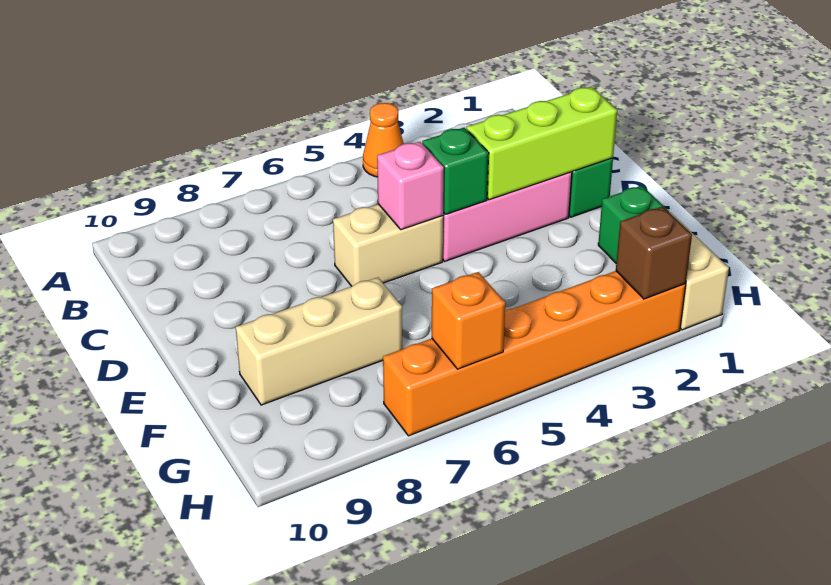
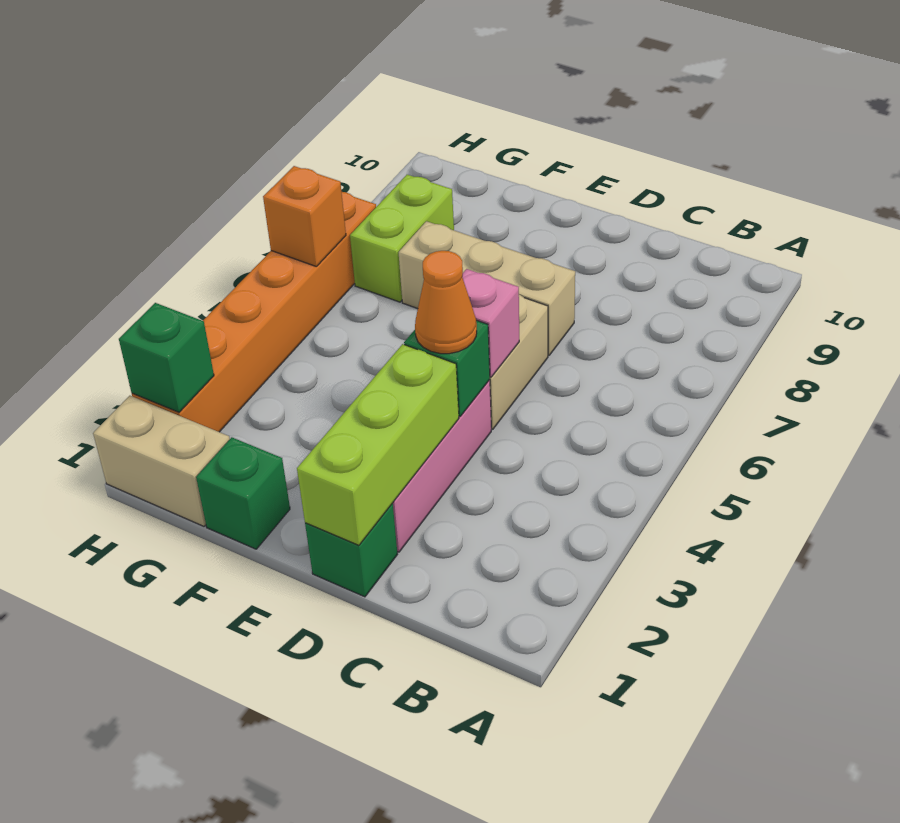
orange cone A4 level 1 -> orange cone D4 level 3
tan brick F7:F9 level 1 -> tan brick D7:F7 level 1
none -> lime brick G7:G8 level 1
brown brick H2 level 2 -> green brick H2 level 2

